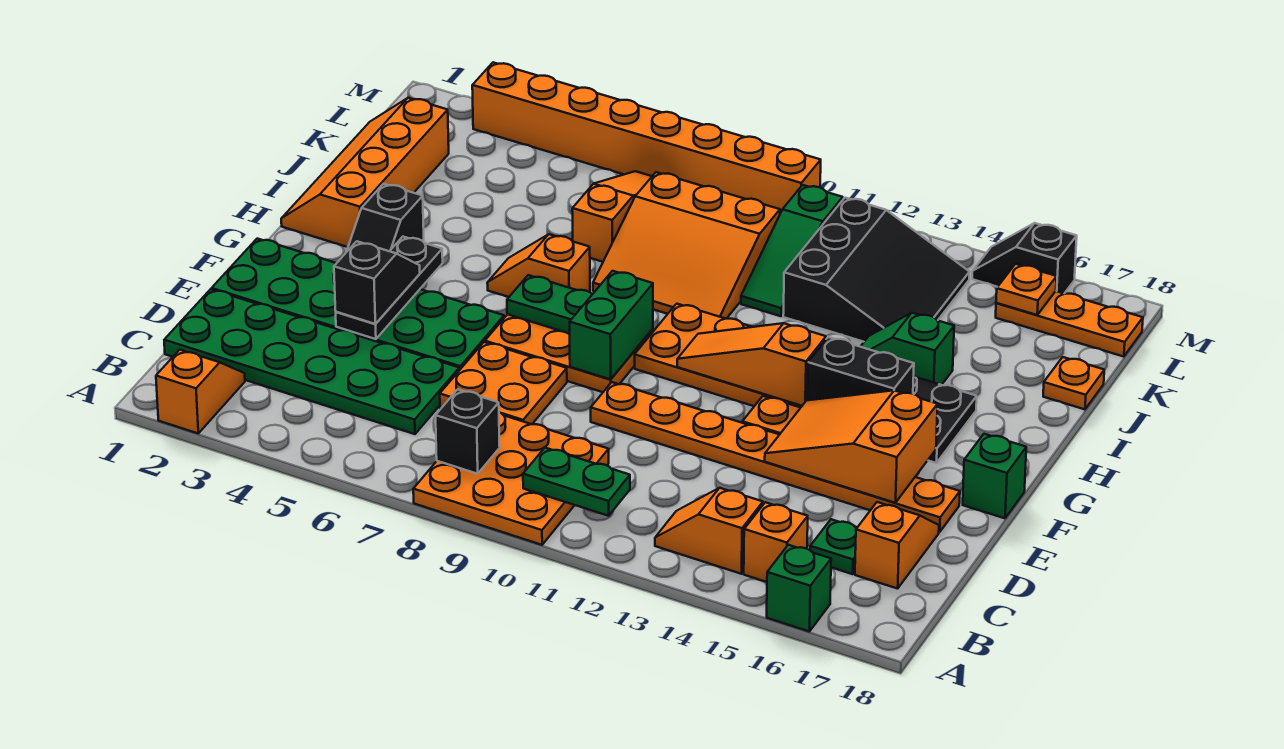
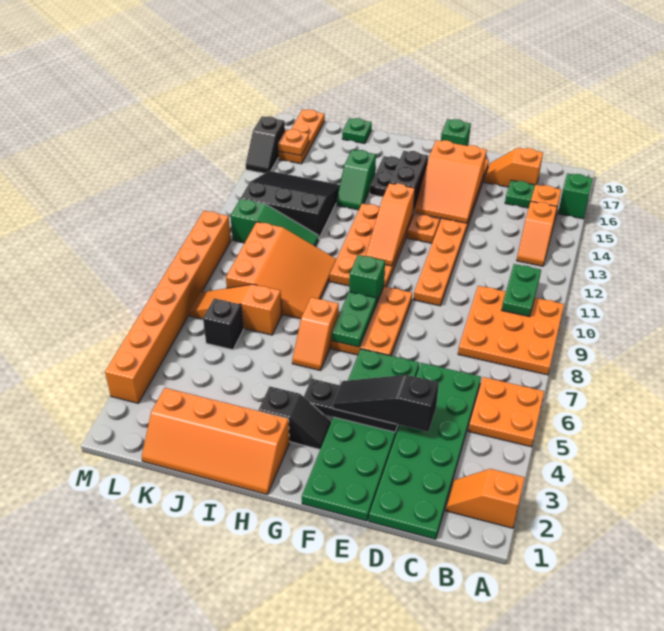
black brick B8 level 2 -> black brick K6 level 1
orange plate D7:E8 level 1 -> orange plate A5:B6 level 1
black slope E4:F4 level 3 top E -> black slope D4:F4 level 3 top D
green brick F9:G9 level 2 -> green brick G9 level 2
orange plate J18 level 1 -> green plate J18 level 1

